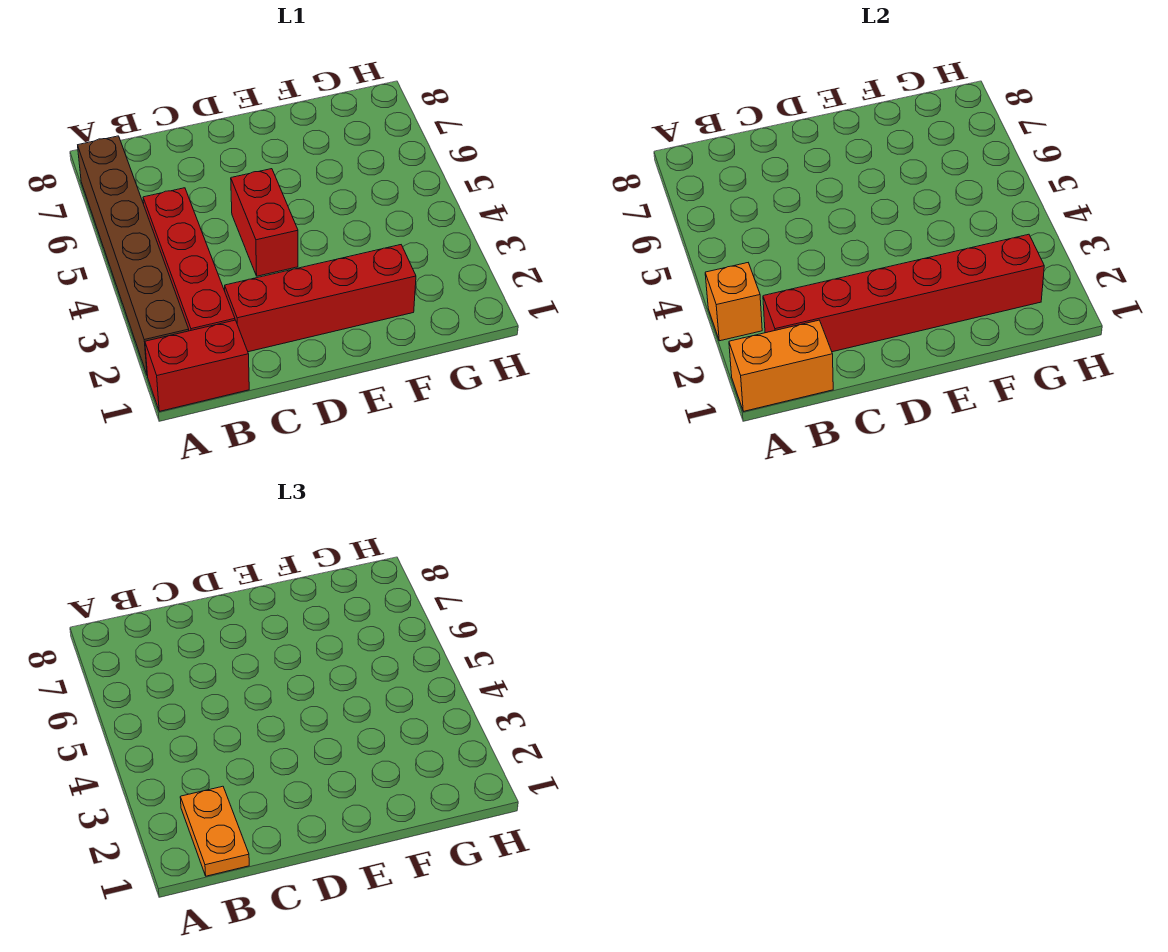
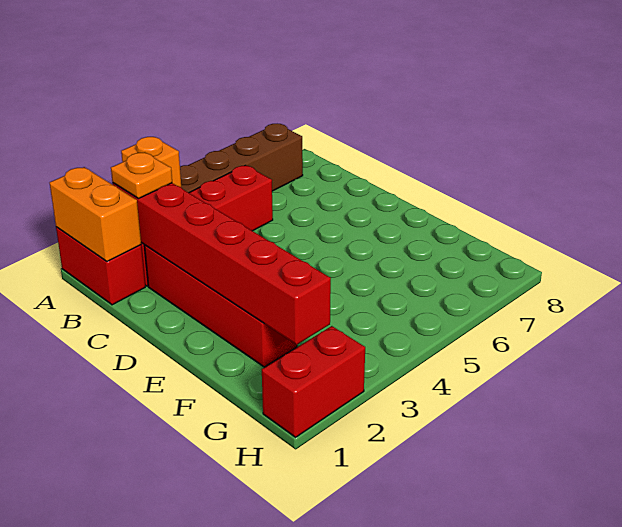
orange plate B1:B2 level 3 -> orange plate B2 level 3
red brick D4:D5 level 1 -> red brick H1:H2 level 1

